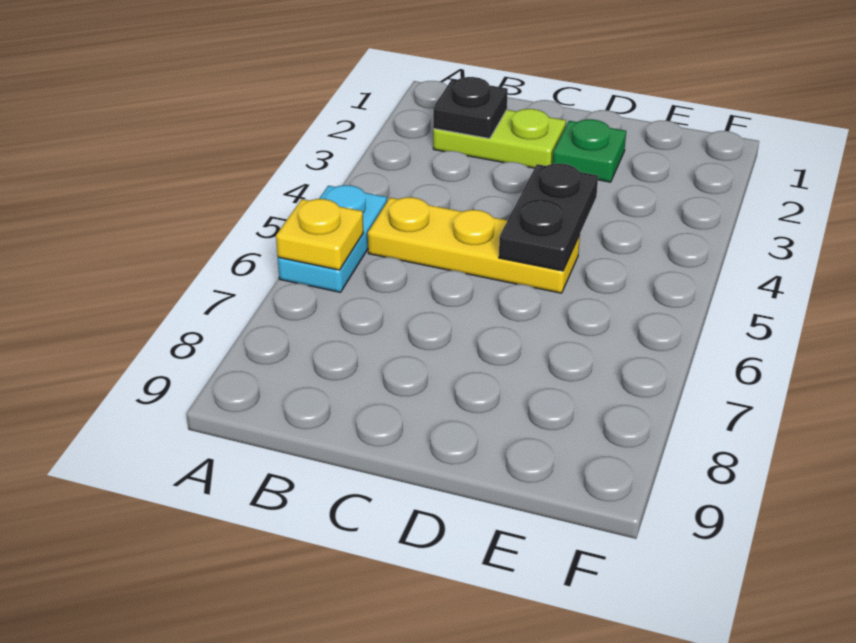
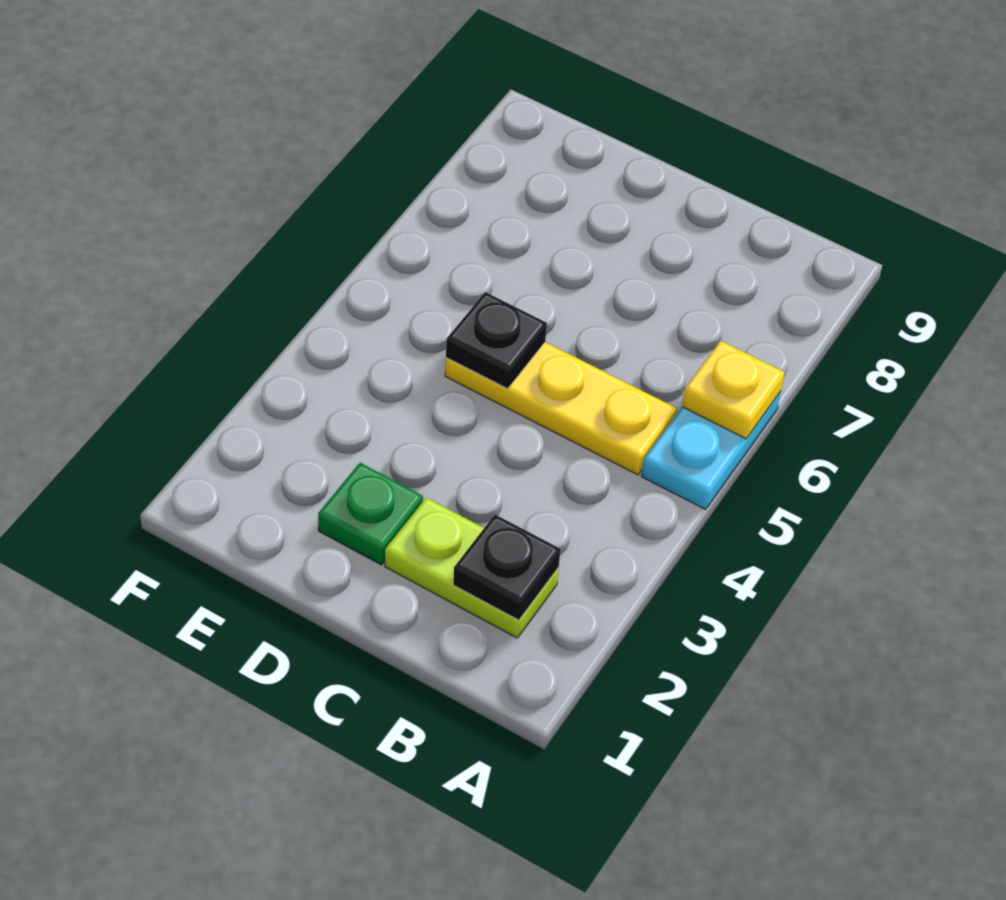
black plate D4:D5 level 2 -> black plate D5 level 2

